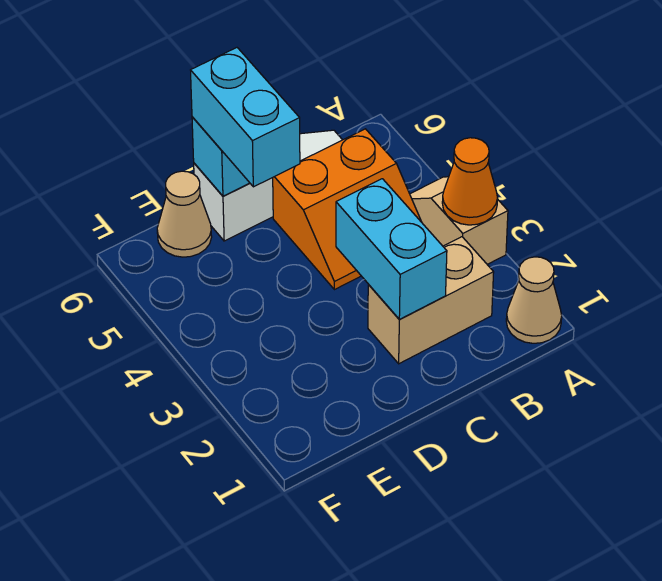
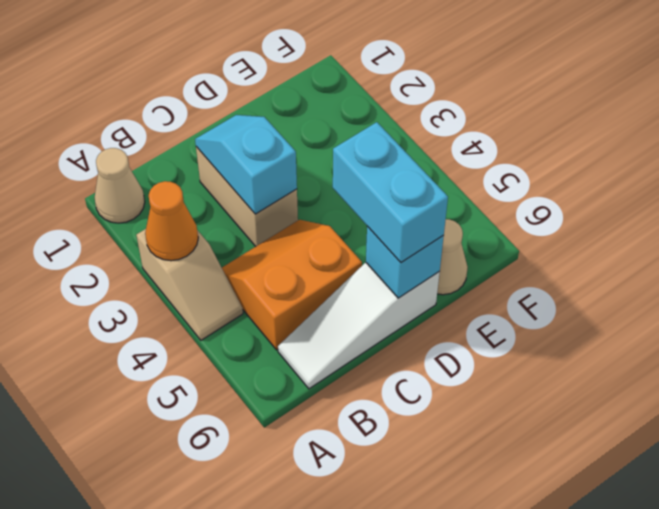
tan brick B2:C2 level 1 -> tan brick C2:C3 level 1
cyan brick C2:C3 level 2 -> cyan slope C2:C3 level 2 top 3

